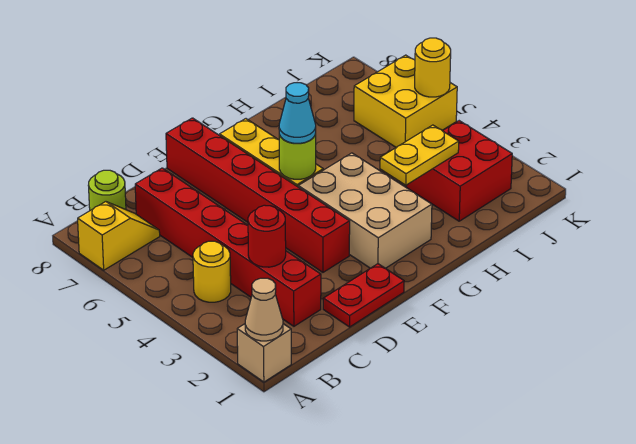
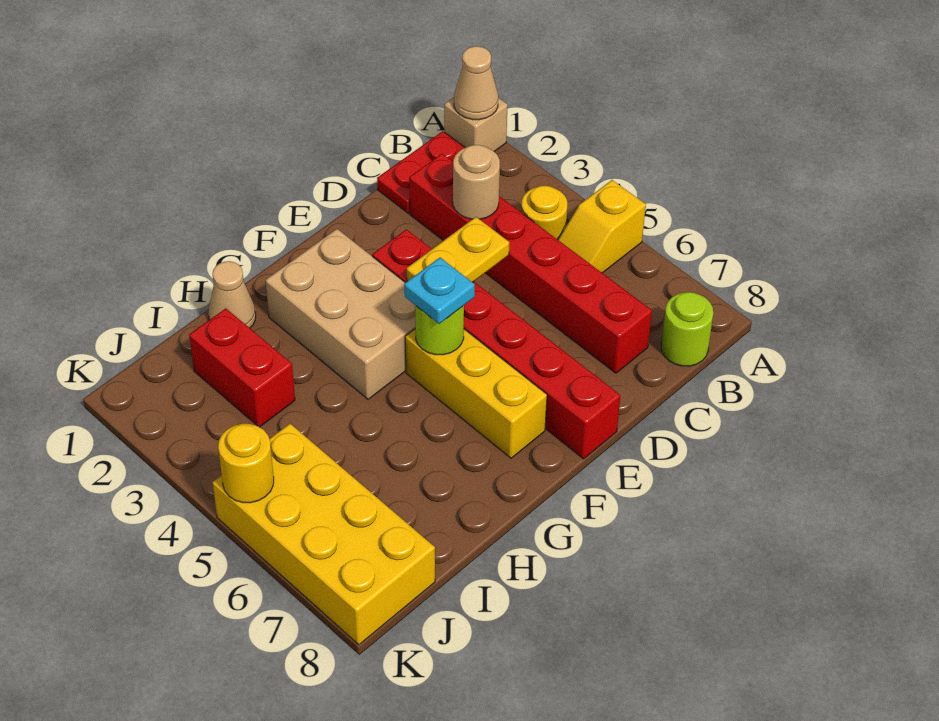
yellow slope A7:B7 level 1 top A -> yellow slope A5:B5 level 1 top A
red round brick C3 level 2 -> tan round brick C3 level 2
red plate D1:E1 level 1 -> red plate B1:C1 level 1
cyan cone F5 level 3 -> cyan plate F5 level 3
none -> tan cone H1 level 1
yellow plate H3:I3 level 2 -> yellow plate D4:E4 level 2
red brick I2:J3 level 1 -> red brick I2:I3 level 1
yellow brick J5:K6 level 1 -> yellow brick J5:K8 level 1

